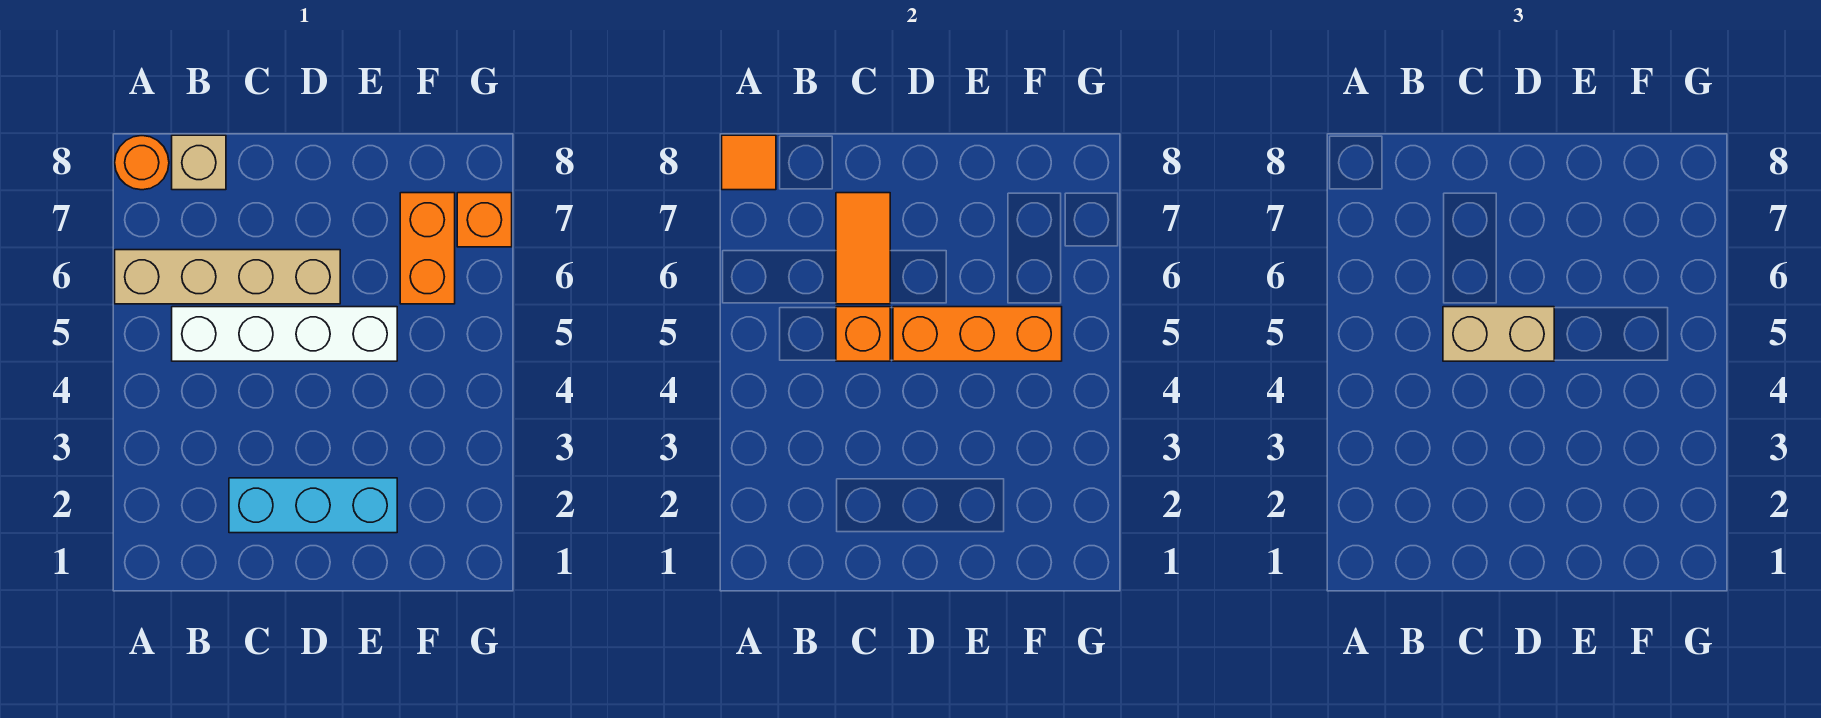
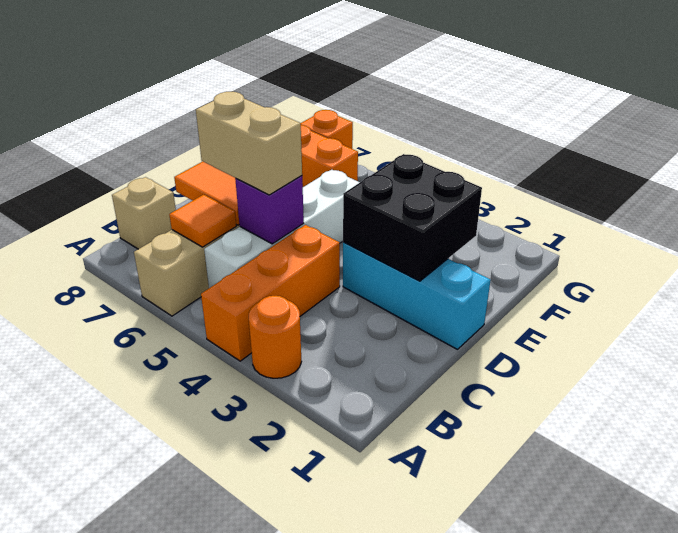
orange round brick A8 level 1 -> orange round brick A3 level 1
orange tile A8 level 2 -> orange tile B6 level 2
cyan brick C2:E2 level 1 -> cyan brick D1:D3 level 1
orange brick C5 level 2 -> purple brick C5 level 2
tan brick C5:D5 level 3 -> tan brick C5:C6 level 3
none -> black brick D2:E3 level 2
orange brick D5:F5 level 2 -> orange brick A4:C4 level 1

